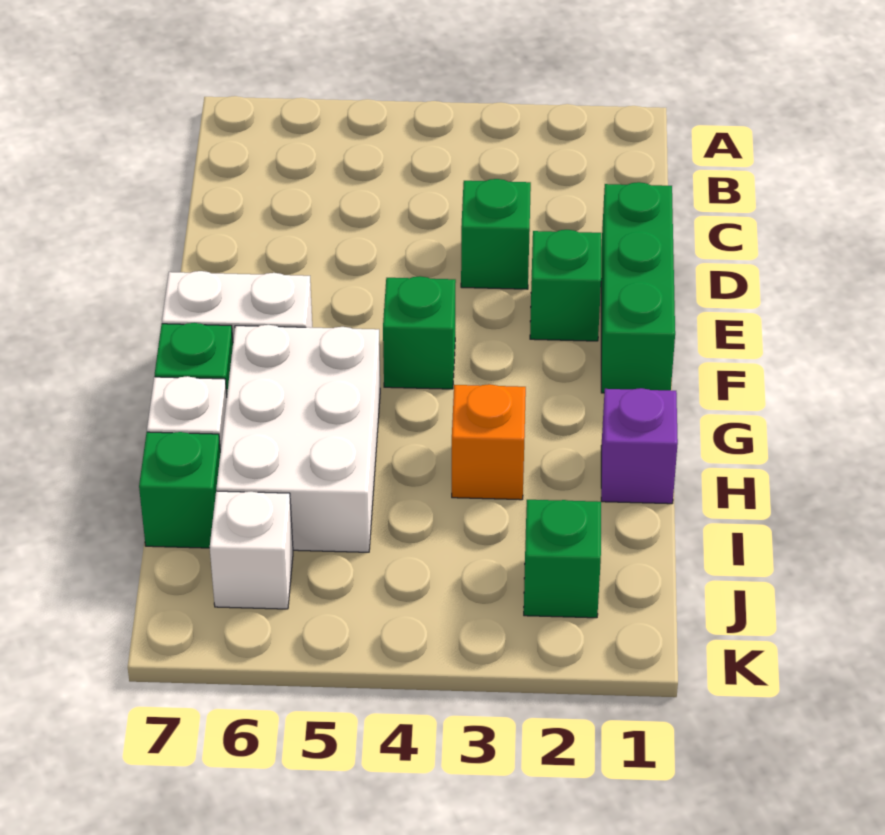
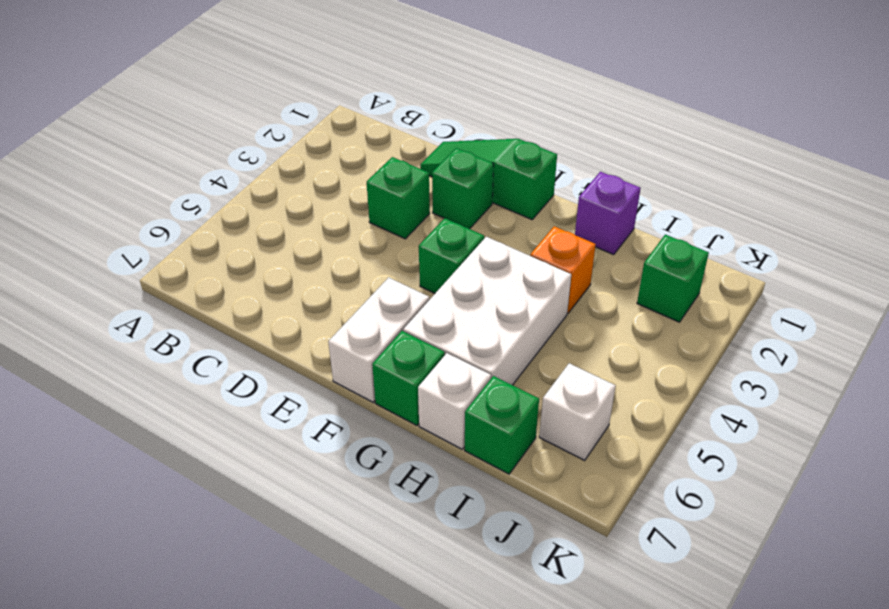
green brick D1:F1 level 1 -> green slope D1:F1 level 1 top F
white brick G5:I6 level 1 -> white brick G4:H6 level 1

